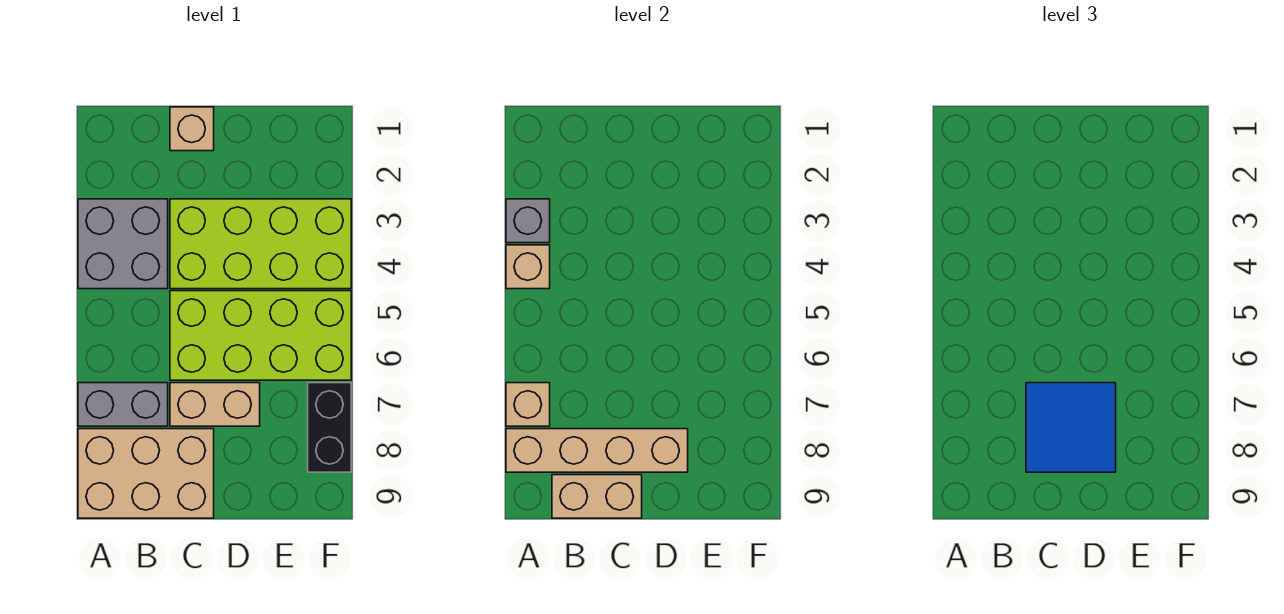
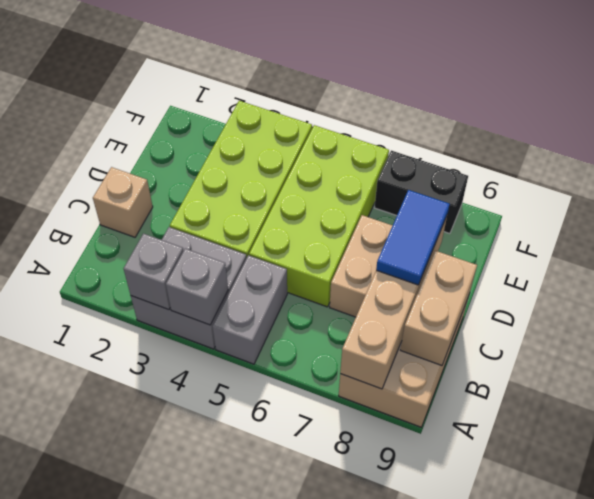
tan brick A4 level 2 -> grey brick A4 level 2
grey brick A7:B7 level 1 -> grey brick A5:B5 level 1
tan brick A7 level 2 -> none
blue tile C7:D8 level 3 -> blue tile C8:D8 level 3

